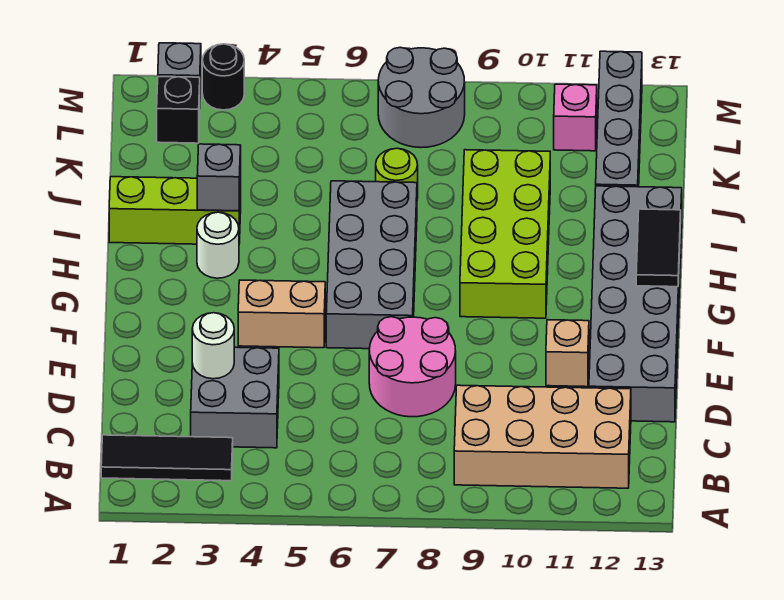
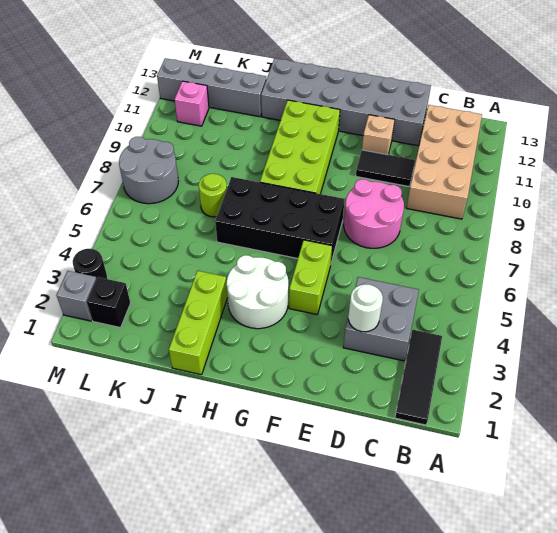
tan brick F4:F5 level 1 -> lime brick F4:F5 level 1
grey brick F6:I7 level 1 -> black brick F6:I7 level 1
lime brick G9:J10 level 1 -> lime brick G8:H11 level 1
black tile G13:H13 level 2 -> black tile D10:E10 level 1
white round brick H3 level 1 -> white round brick G3:H4 level 1
grey brick I3 level 2 -> none

